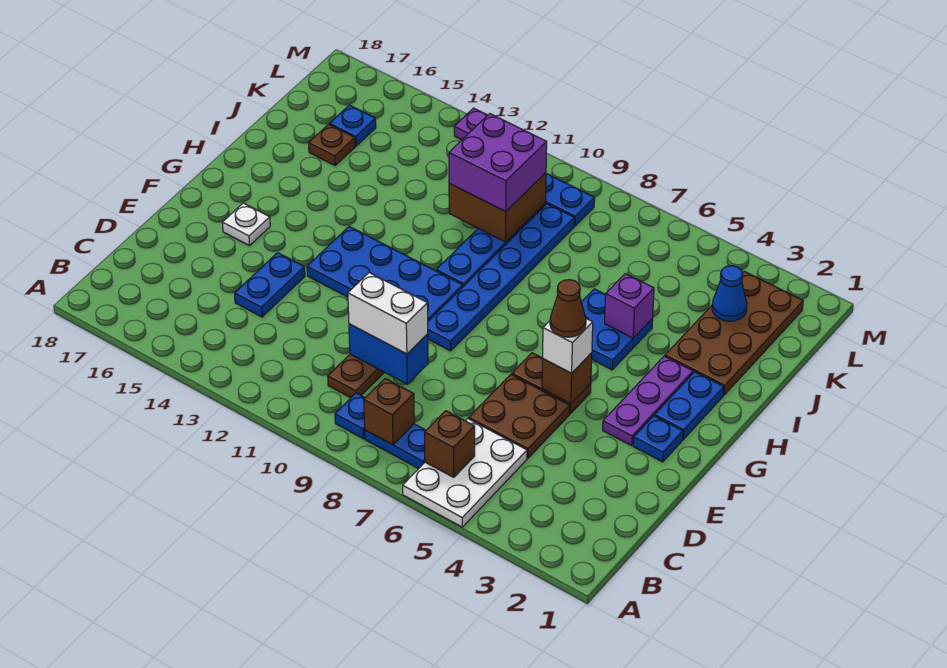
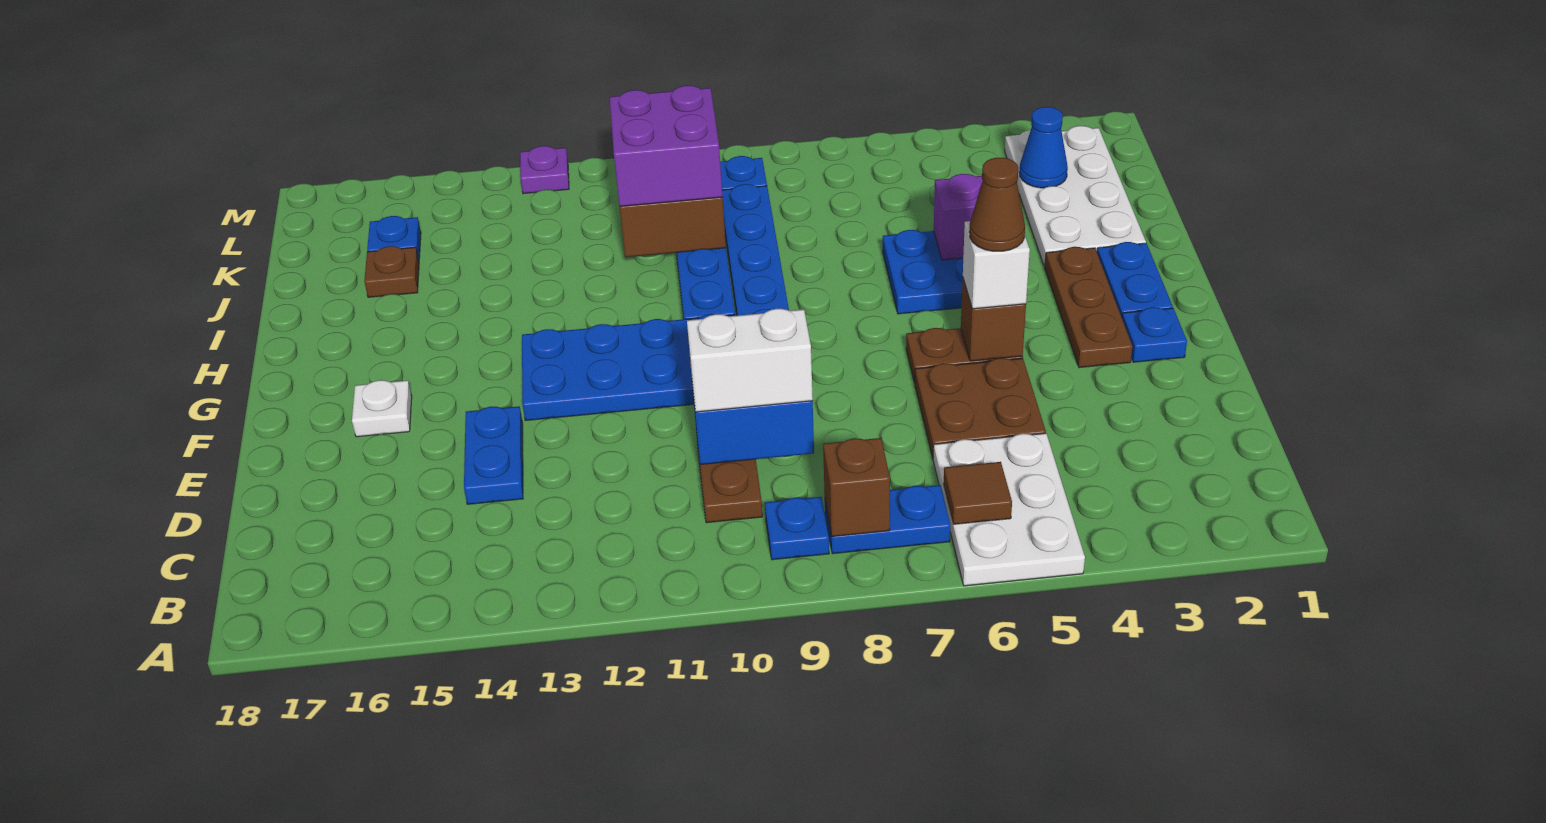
brown brick B6 level 2 -> brown tile B6 level 2
purple plate F3:H3 level 1 -> brown plate F3:H3 level 1
brown plate I2:L3 level 1 -> white plate I2:L3 level 1

